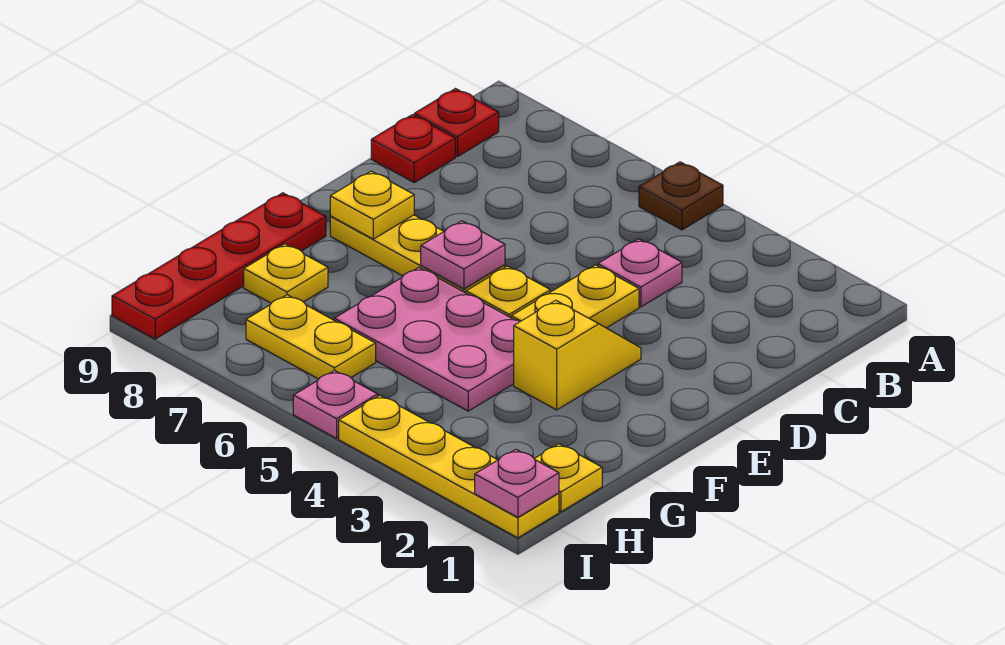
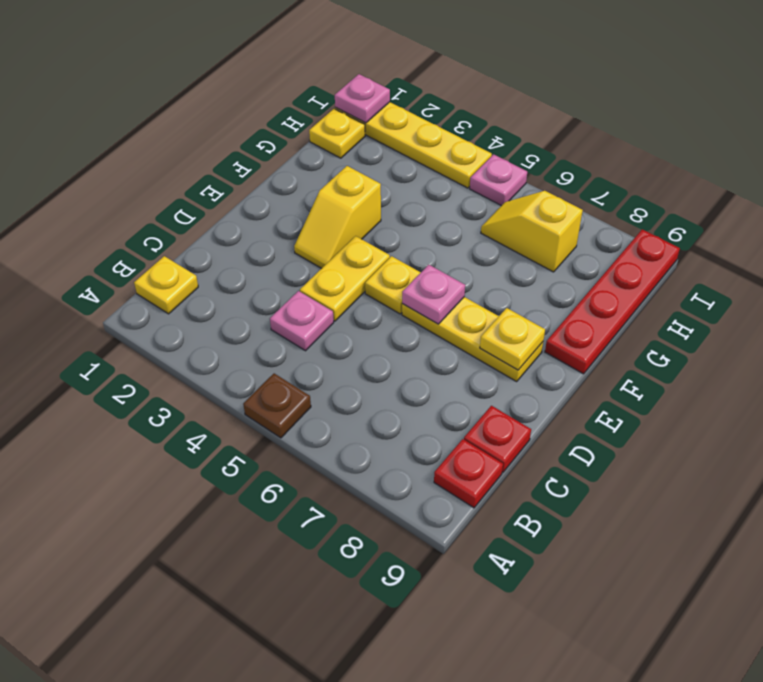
pink plate F4:G6 level 1 -> none
yellow plate G8 level 1 -> yellow plate B1 level 1
yellow plate H6:H7 level 1 -> yellow slope H6:H7 level 1 top 7

